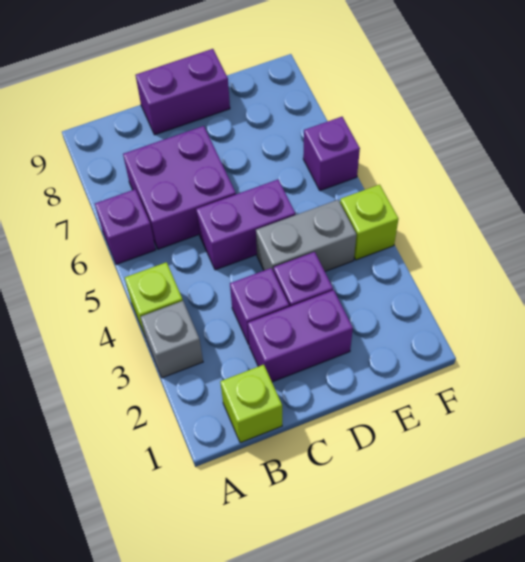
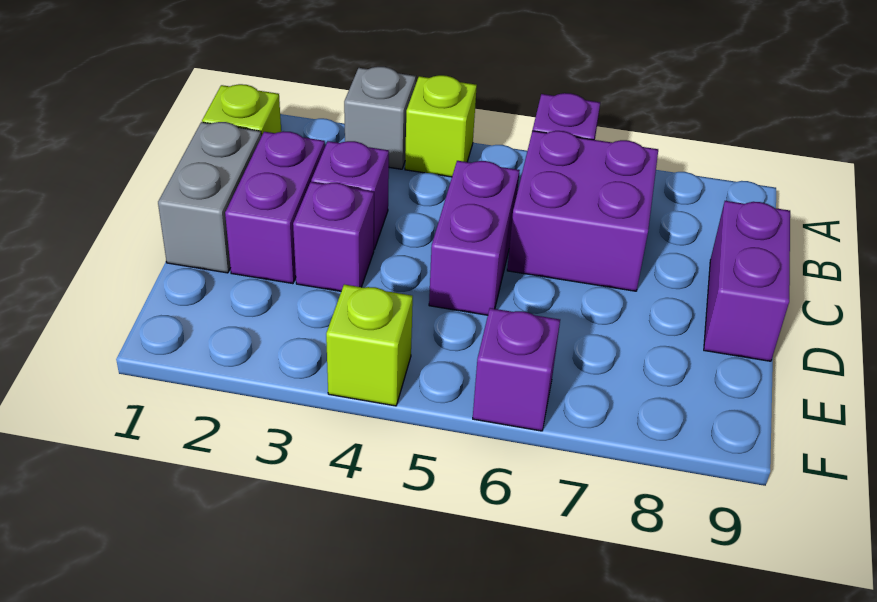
grey brick D4:E4 level 1 -> grey brick C1:D1 level 1

